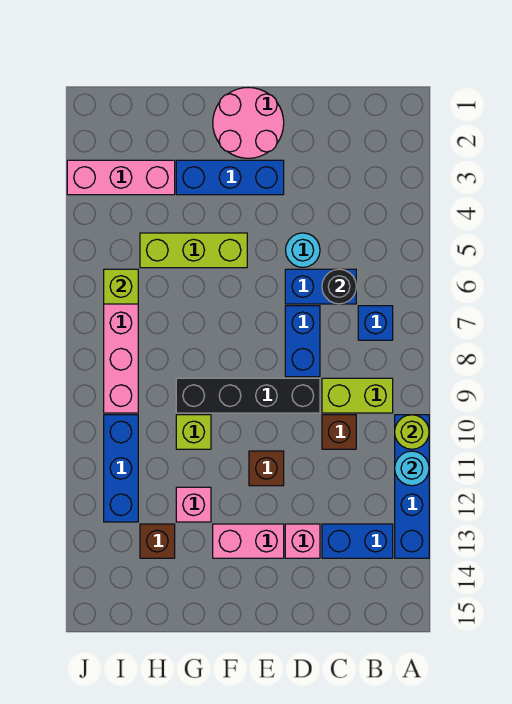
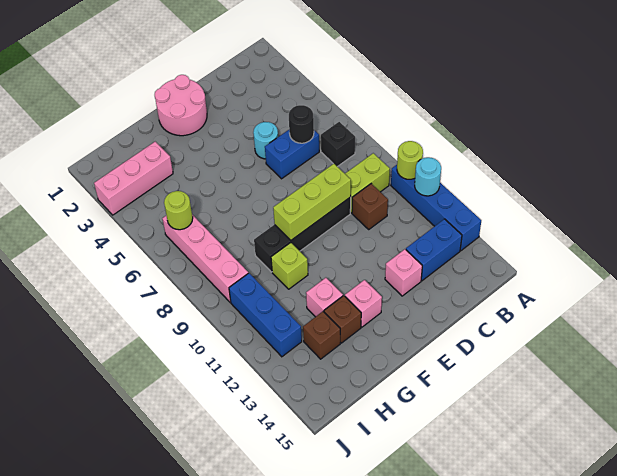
blue brick B7 level 1 -> black brick B7 level 1
blue brick D7:D8 level 1 -> none
blue brick E3:G3 level 1 -> none
brown brick E11 level 1 -> brown brick G13 level 1
pink brick E13:F13 level 1 -> pink brick F13 level 1
lime brick F5:H5 level 1 -> lime brick D9:F9 level 2
lime brick I6 level 2 -> lime round brick I6 level 2

